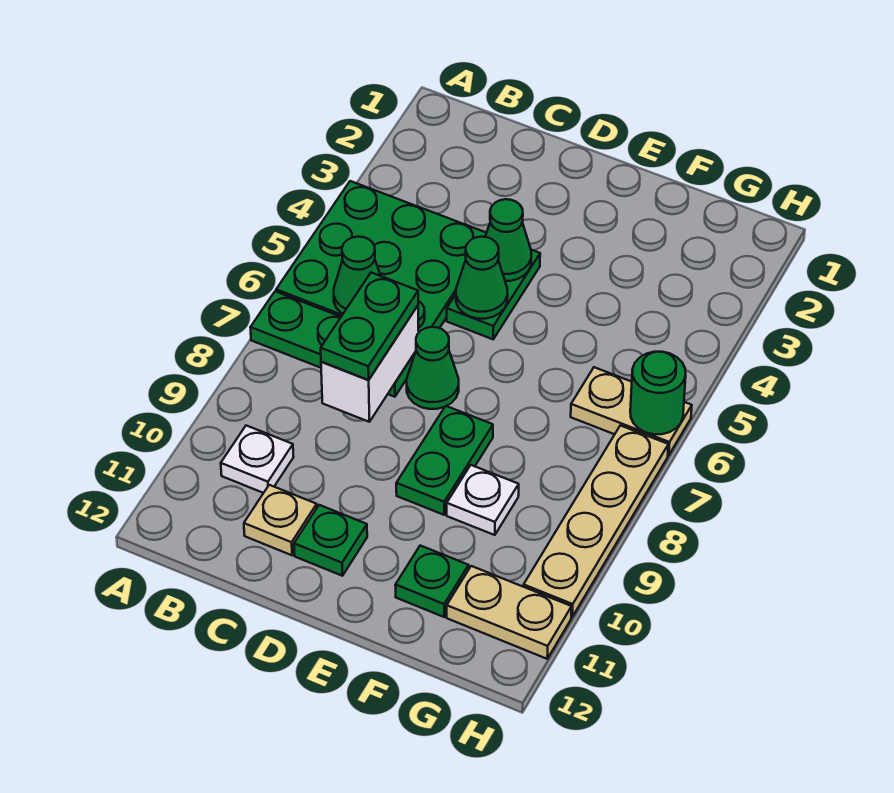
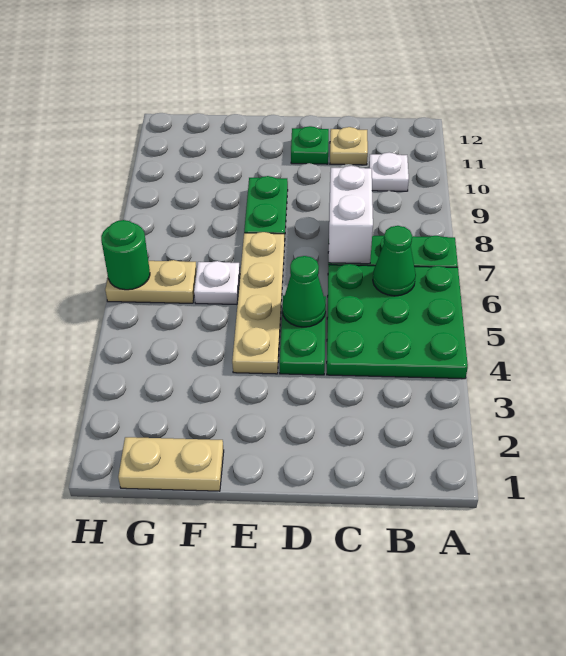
green plate C7:C8 level 3 -> none
green cone D4 level 2 -> none
green cone D7 level 1 -> none
white plate F9 level 1 -> white plate F6 level 1
green plate F11 level 1 -> none
tan plate G11:H11 level 1 -> tan plate F1:G1 level 1
tan plate H7:H10 level 1 -> tan plate E4:E7 level 1

